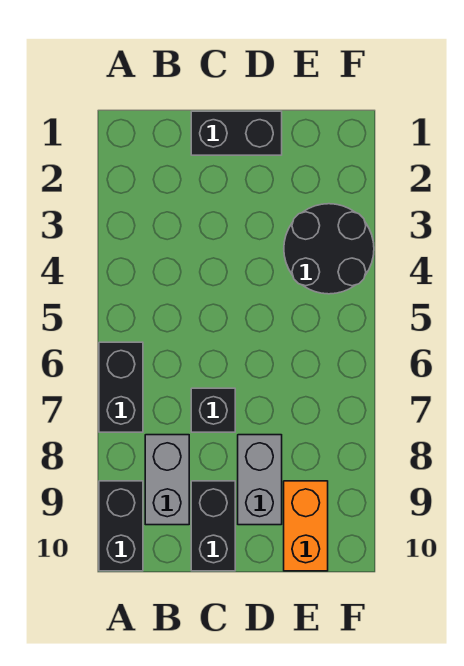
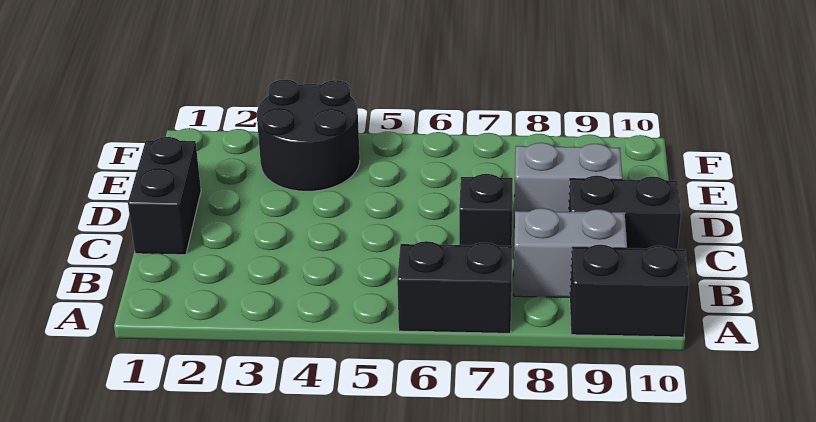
orange brick E9:E10 level 1 -> none

